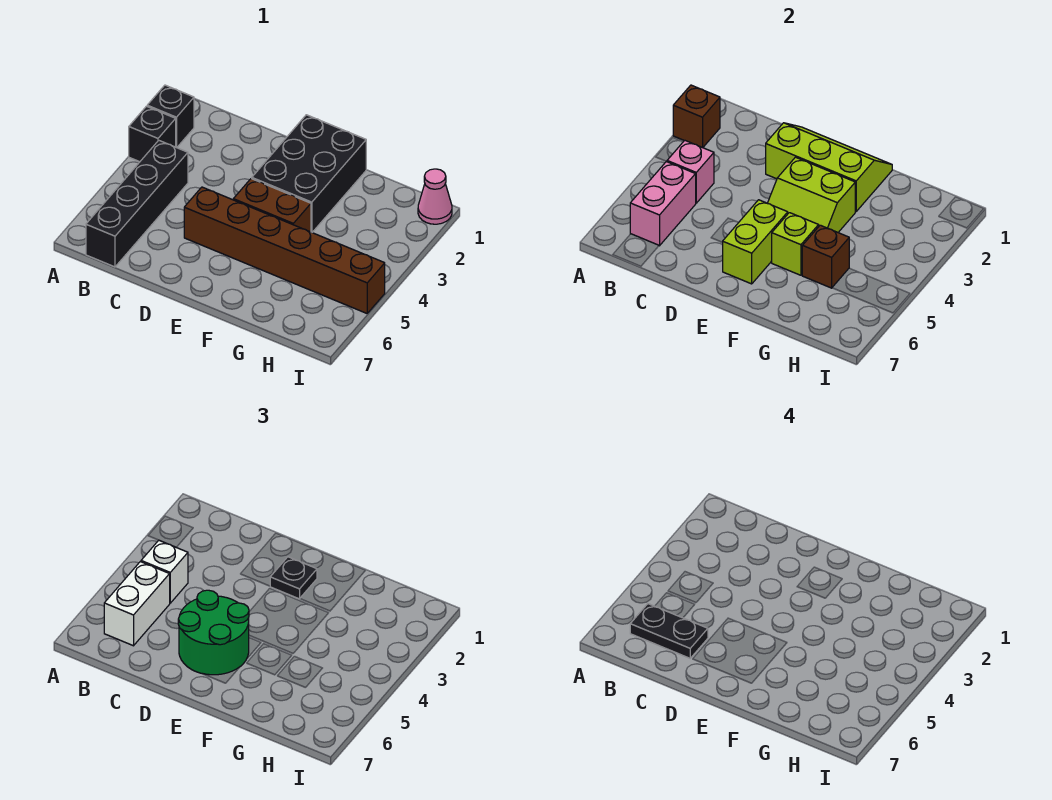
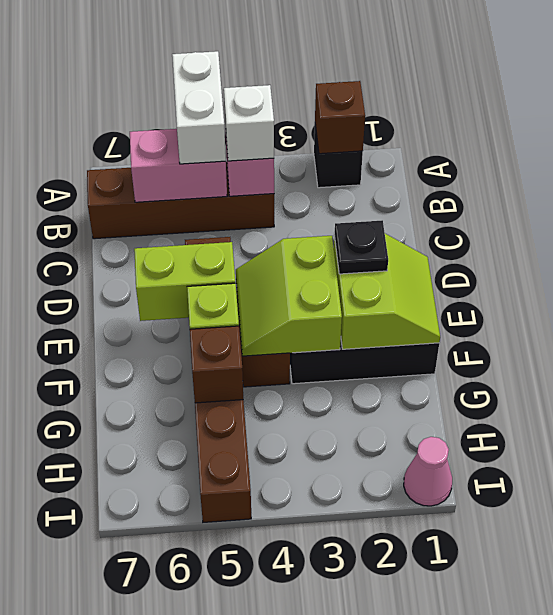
black brick A3 level 1 -> none
black brick B4:B7 level 1 -> brown brick B4:B7 level 1
white brick B5:B6 level 3 -> white brick A5:B5 level 3
black plate B6:C6 level 4 -> none
lime slope D1:F2 level 2 top 2 -> lime slope E1:F2 level 2 top 2
green round brick D5:E6 level 3 -> none

